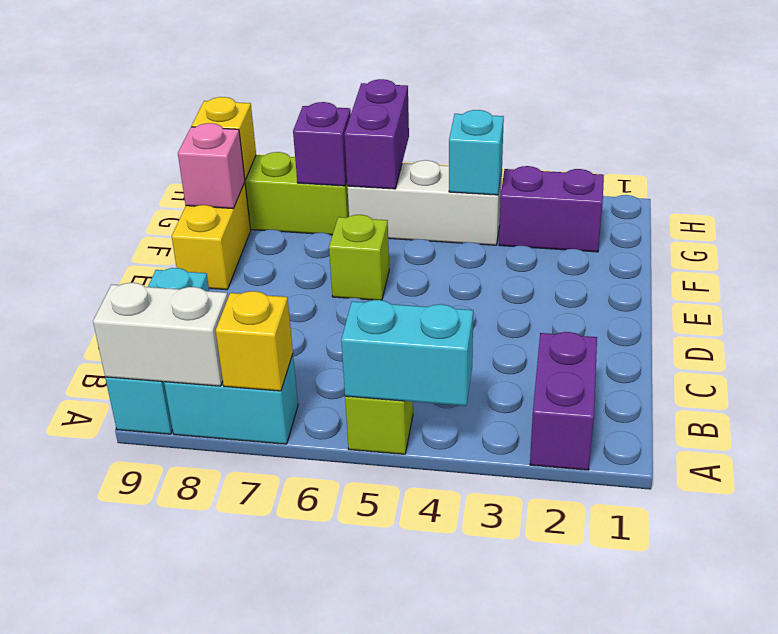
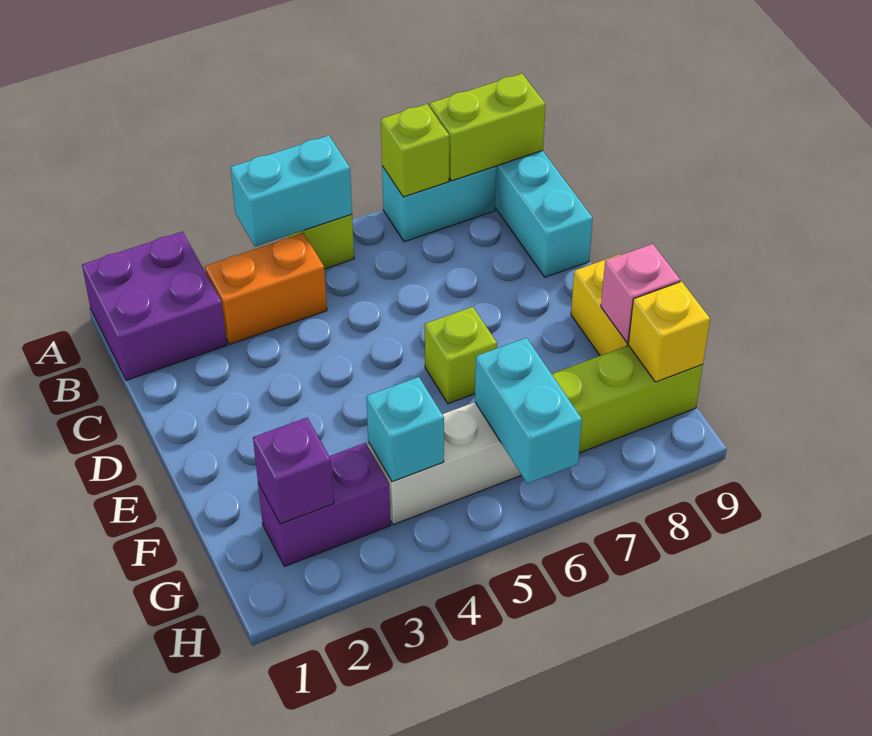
purple brick A2:B2 level 1 -> purple brick A1:B2 level 1
yellow brick A7 level 2 -> lime brick A7 level 2
white brick A8:A9 level 2 -> lime brick A8:A9 level 2
none -> orange brick B3:B4 level 1
purple brick G6:H6 level 2 -> cyan brick G6:H6 level 2
purple brick G7 level 2 -> purple brick G2 level 2

